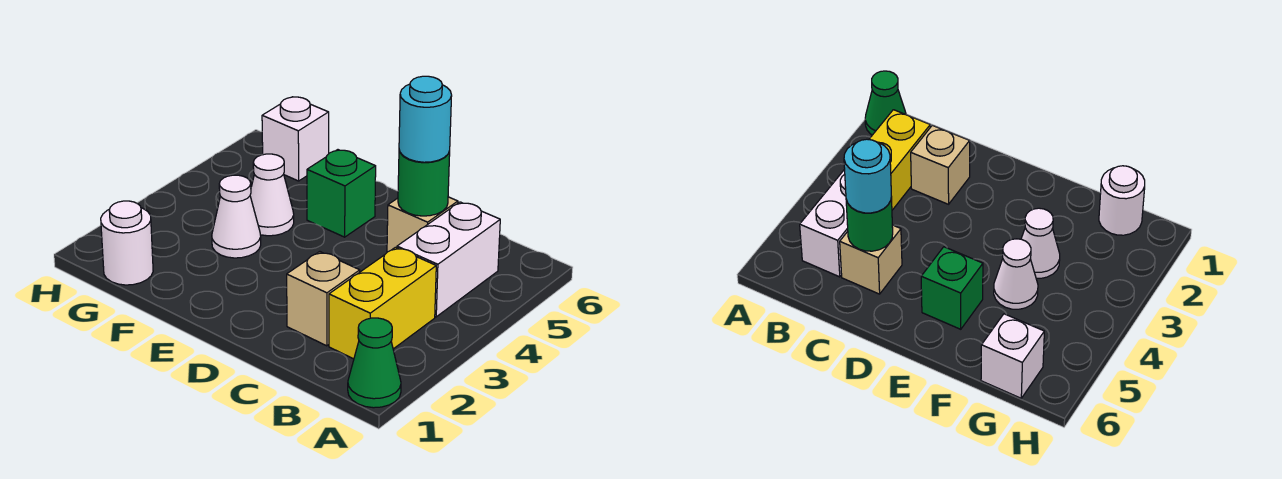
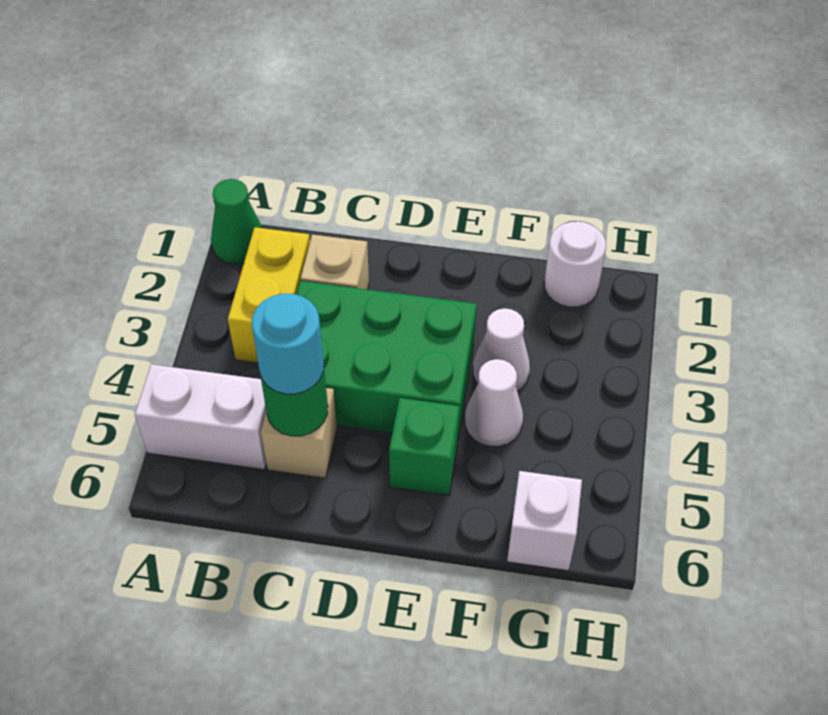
white brick B4:B5 level 1 -> white brick A5:B5 level 1
none -> green brick C3:E4 level 1

